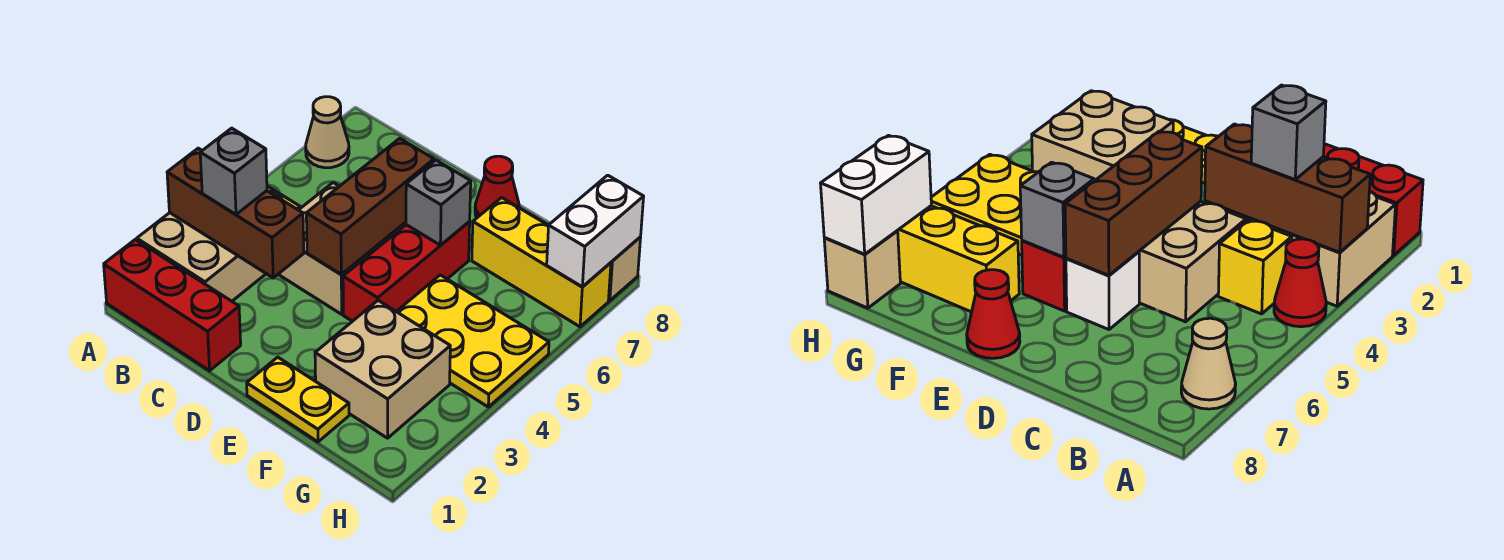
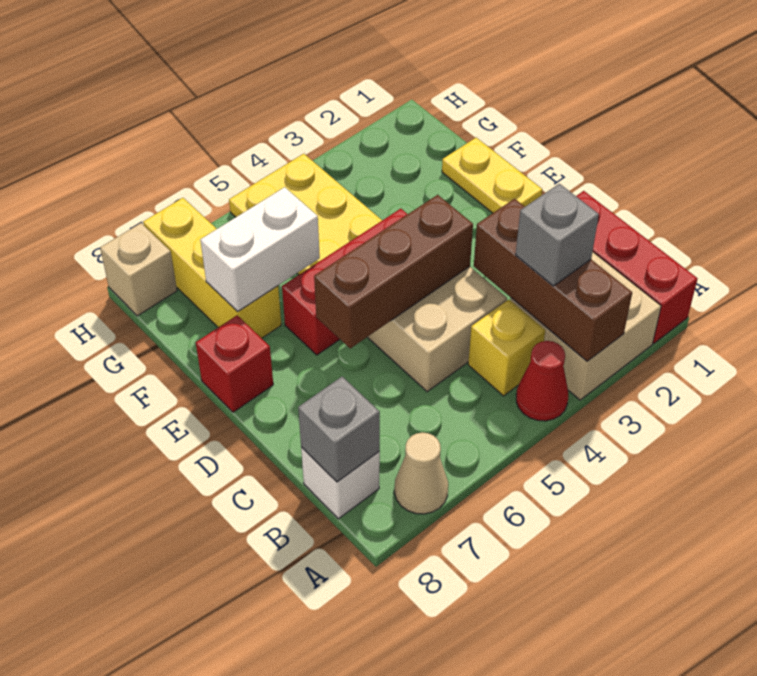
white brick D6 level 1 -> white brick B8 level 1
grey brick E6 level 2 -> grey brick B8 level 2
red cone E8 level 1 -> red brick E8 level 1
tan brick F2:G3 level 1 -> none
white brick H7:H8 level 2 -> white brick F6:F7 level 2

